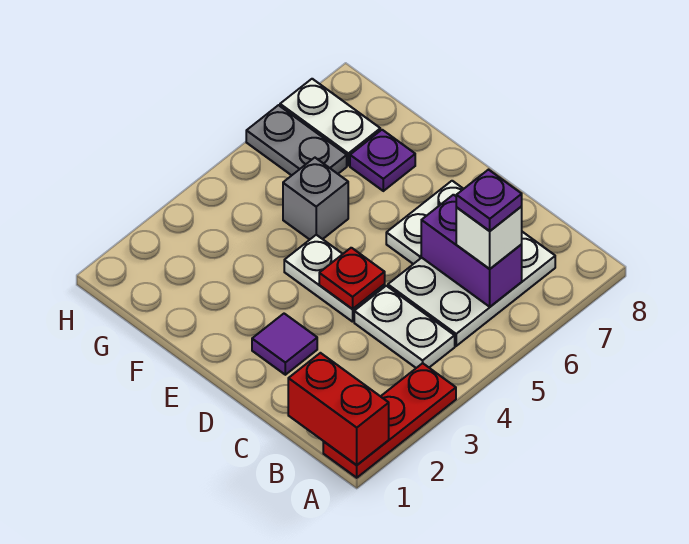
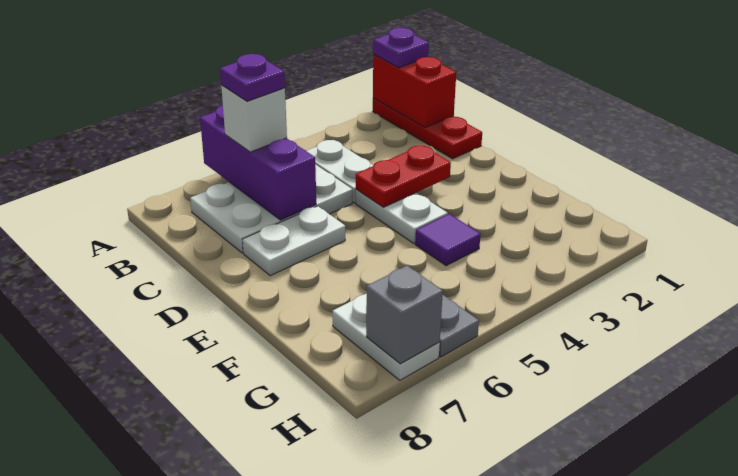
red plate A1:A3 level 1 -> red plate A1:C1 level 1
purple brick B6:C6 level 2 -> purple brick A6:C6 level 2
purple tile D2 level 1 -> purple tile F4 level 1
red plate D4 level 2 -> red plate D3:D4 level 2
grey brick F5 level 1 -> grey brick H7 level 2
purple plate F7 level 1 -> purple plate A1 level 3

